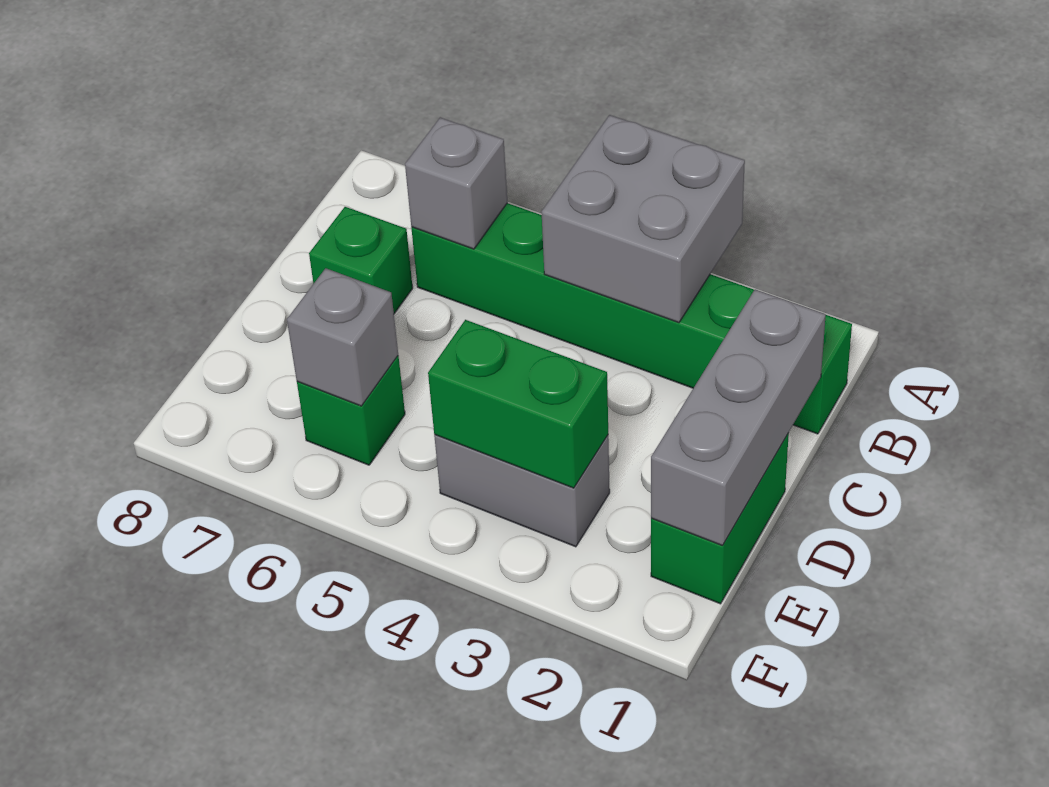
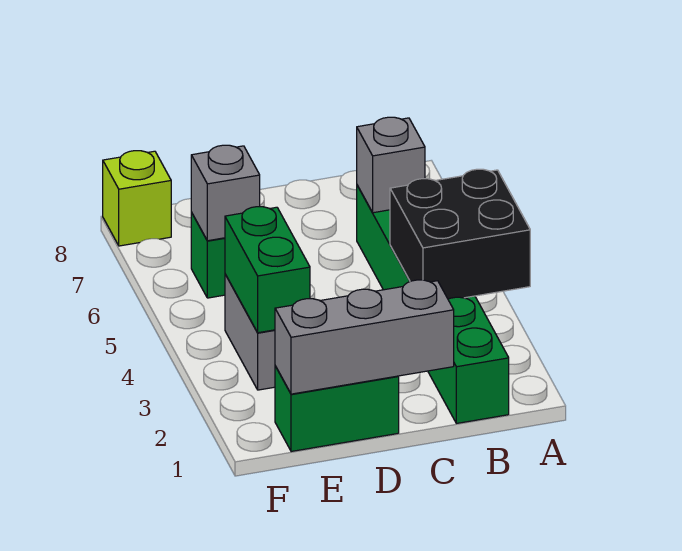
grey brick A3:B4 level 2 -> black brick A3:B4 level 2
green brick C7 level 1 -> none
none -> lime brick F8 level 1

